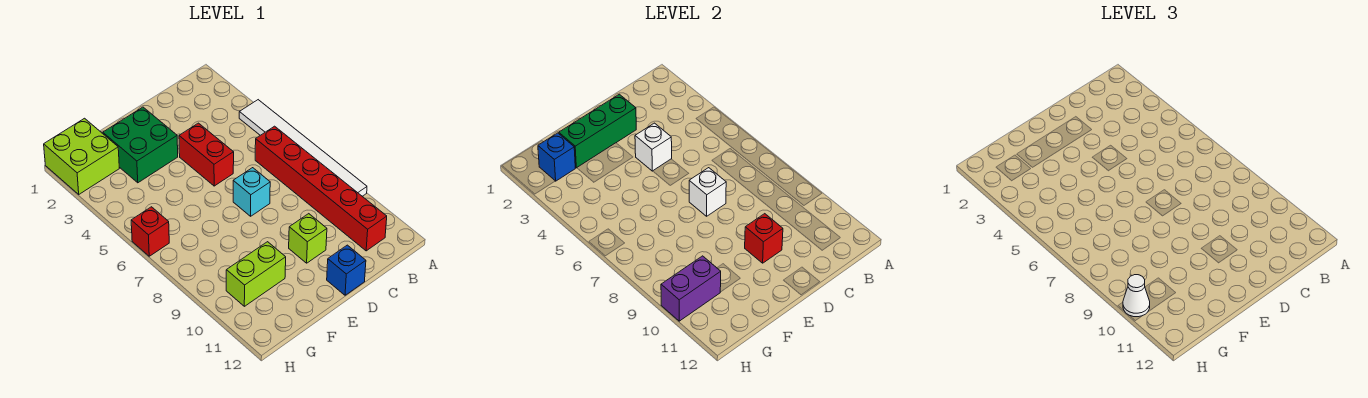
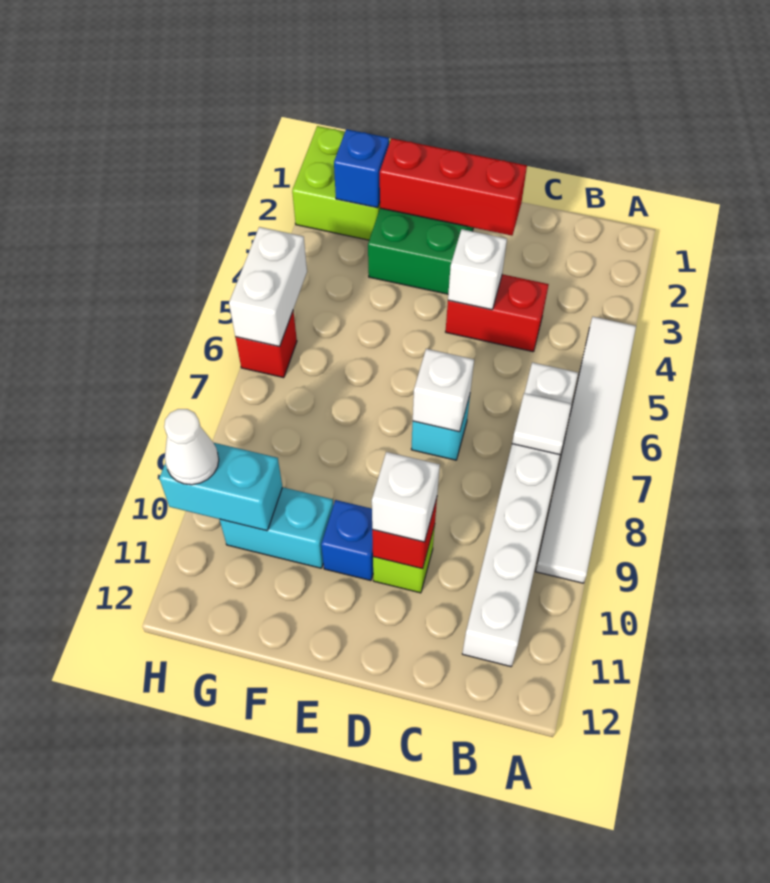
red brick B6:B11 level 1 -> white brick B6:B11 level 1
none -> white tile B7 level 2
green brick D2:F2 level 2 -> red brick D2:F2 level 2
red brick D4:D5 level 1 -> red brick C4:D4 level 1
none -> white brick D10 level 3
blue brick D12 level 1 -> blue brick E10 level 1
lime brick F10:G10 level 1 -> cyan brick F10:G10 level 1
purple brick G10:H10 level 2 -> cyan brick G10:H10 level 2
none -> white brick H5:H6 level 2

